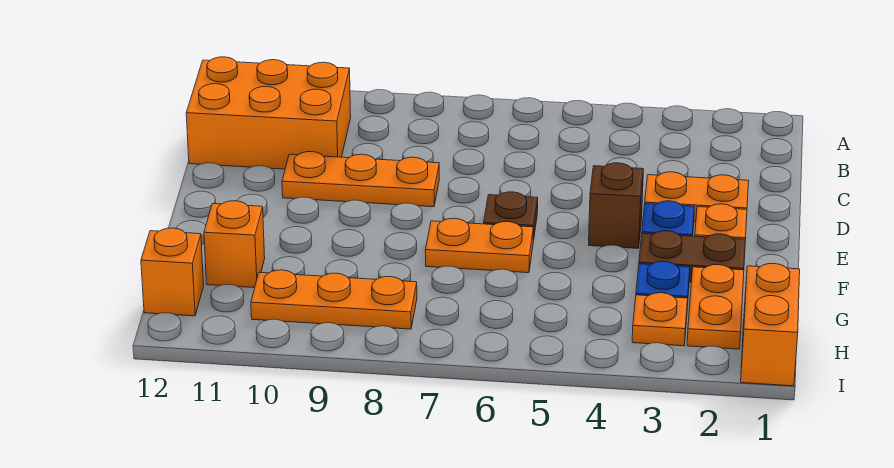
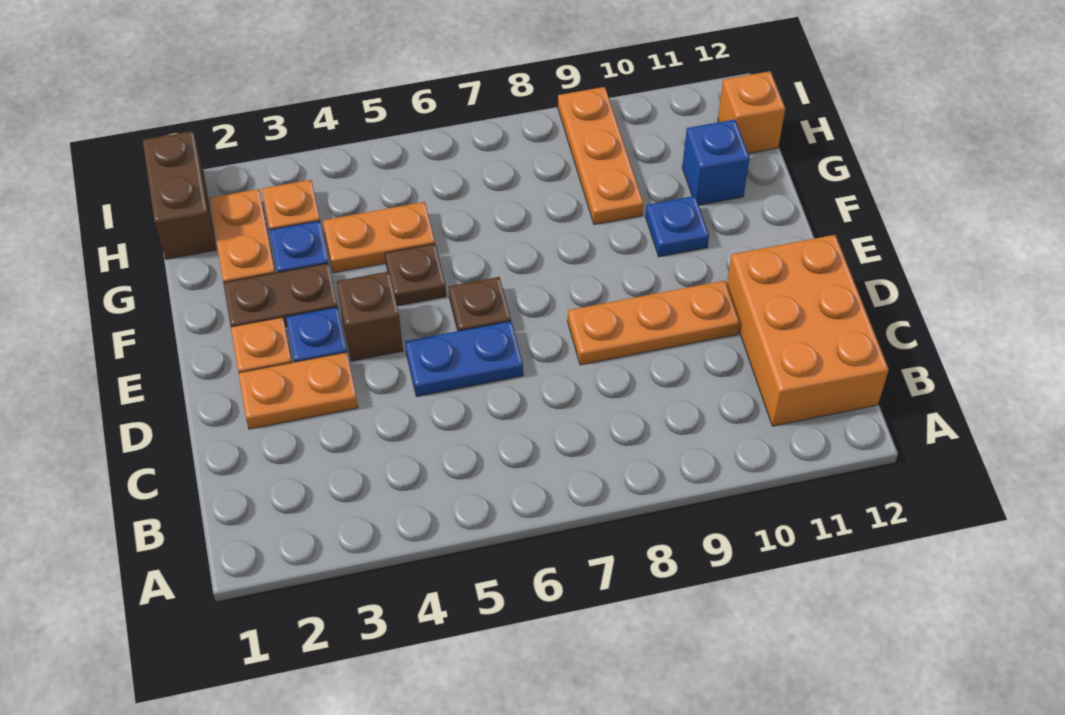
orange brick B10:C12 level 1 -> orange brick B11:D12 level 1
none -> blue plate D5:D6 level 1
none -> brown plate F5 level 1
orange plate F6:F7 level 1 -> orange plate G4:G5 level 1
none -> blue plate F10 level 1
orange brick G11 level 1 -> blue brick G11 level 1
orange brick H1:I1 level 1 -> brown brick H1:I1 level 1
orange plate H8:H10 level 1 -> orange plate G9:I9 level 1

